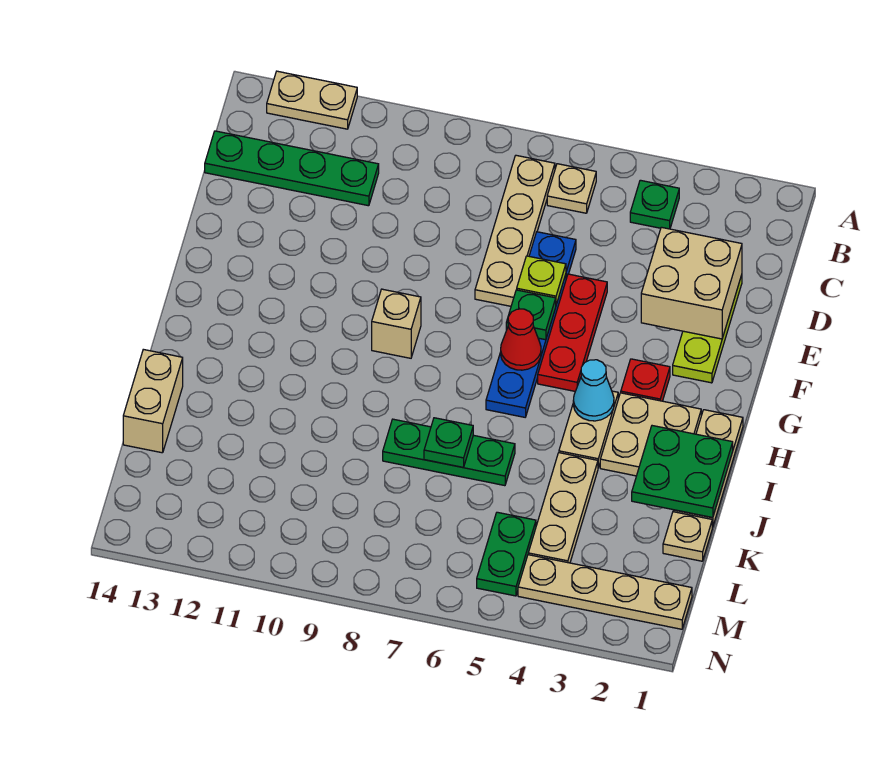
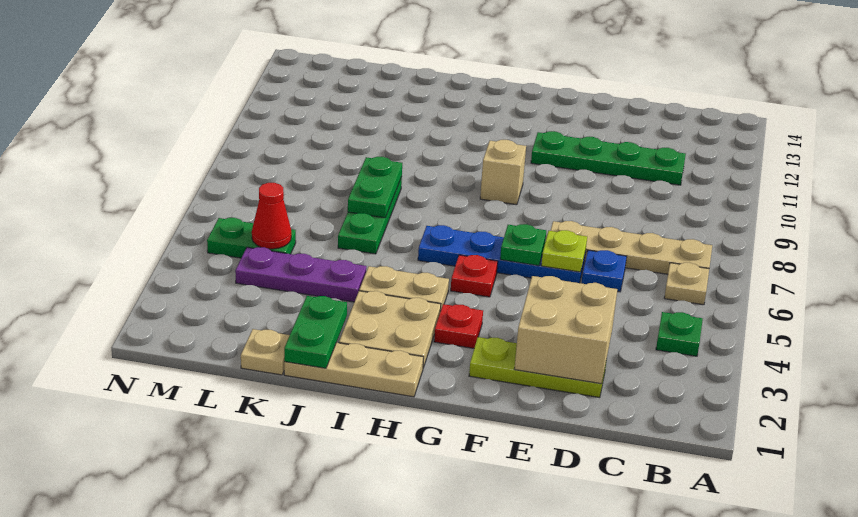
tan plate A12:A13 level 1 -> none
green plate C11:C14 level 1 -> green plate C11:F11 level 1
red plate E5:G5 level 1 -> red plate G5 level 1
red cone G6 level 2 -> red cone L5 level 2
cyan cone H4 level 2 -> none
green plate I1:J2 level 2 -> green plate J1:J2 level 2
tan plate J4:L4 level 1 -> purple plate J4:L4 level 1
green plate J7 level 2 -> green plate J7:J8 level 2
tan brick J14:K14 level 1 -> none
tan plate M1:M4 level 1 -> none

